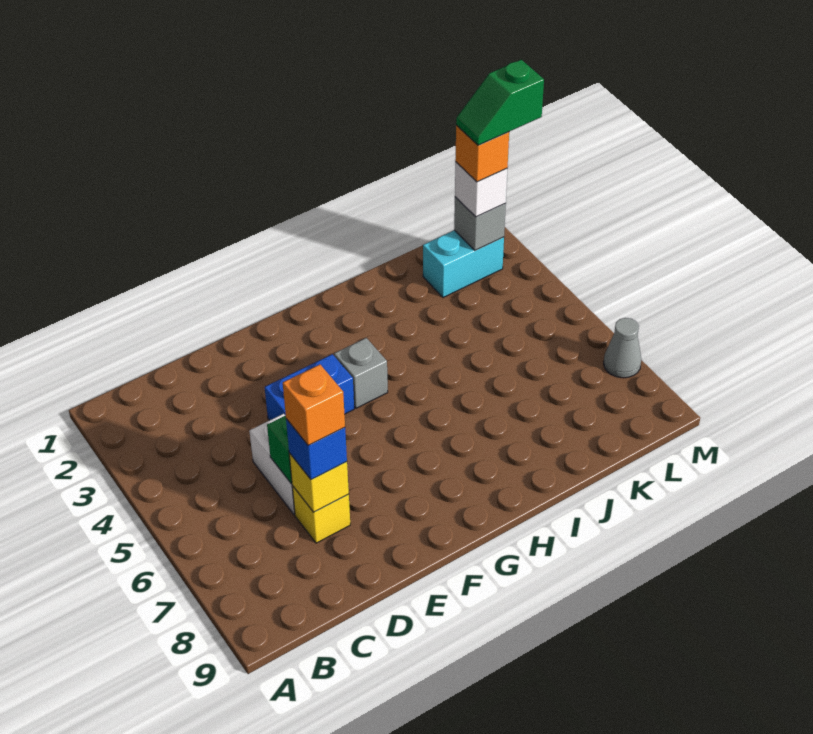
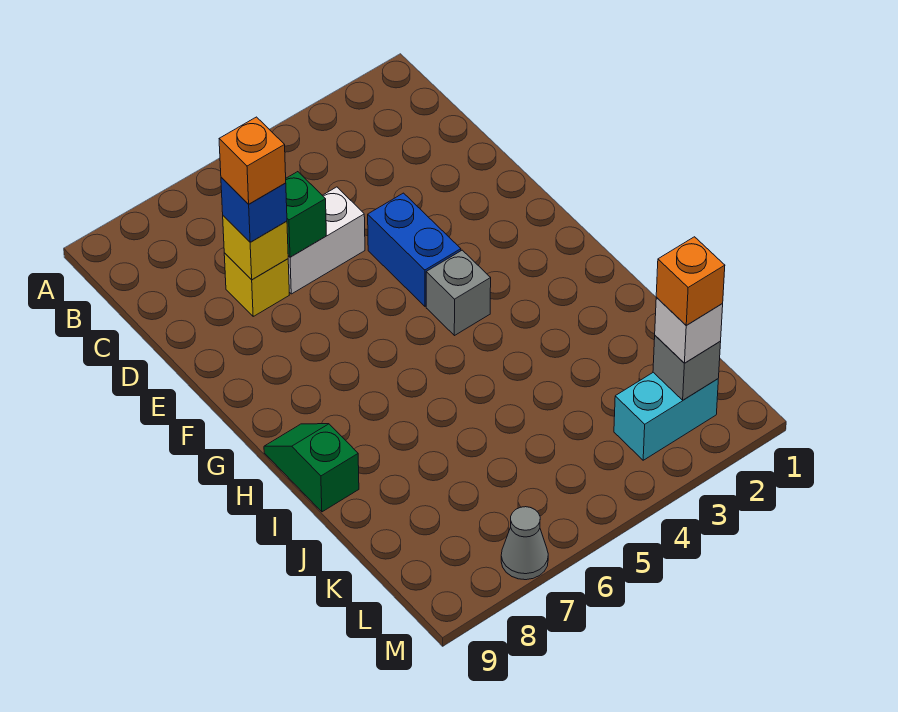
cyan brick K2:L2 level 1 -> cyan brick L2:L3 level 1
green slope L2:M2 level 5 top M -> green slope H9:I9 level 1 top I

